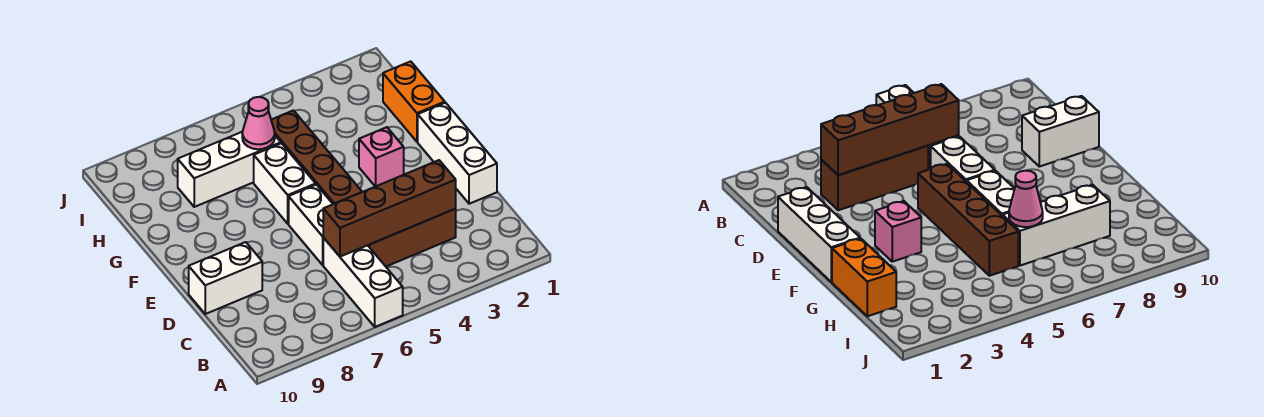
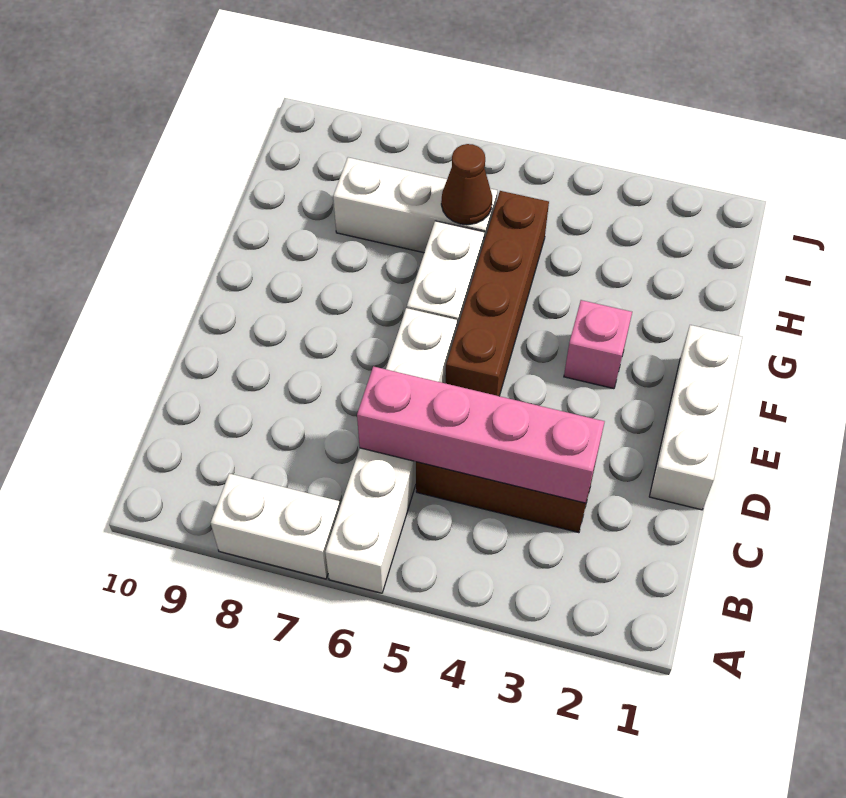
brown brick C3:C6 level 2 -> pink brick C3:C6 level 2
white brick D9:D10 level 1 -> white brick A7:A8 level 1
orange brick G1:H1 level 1 -> none
pink cone H6 level 2 -> brown cone H6 level 2

